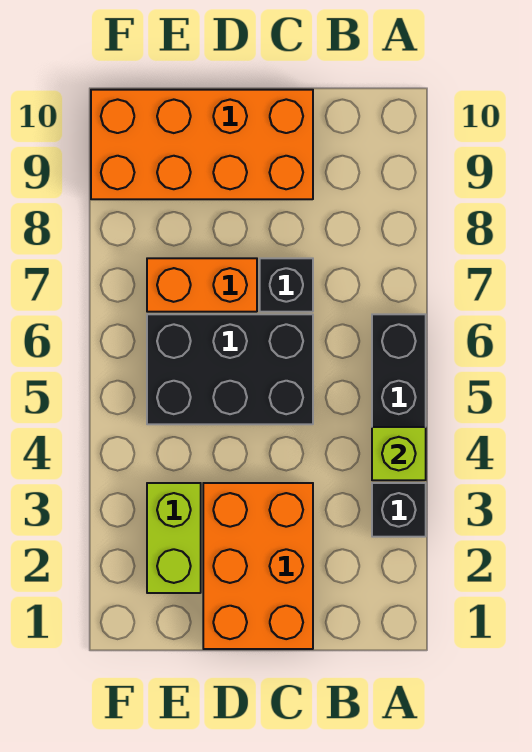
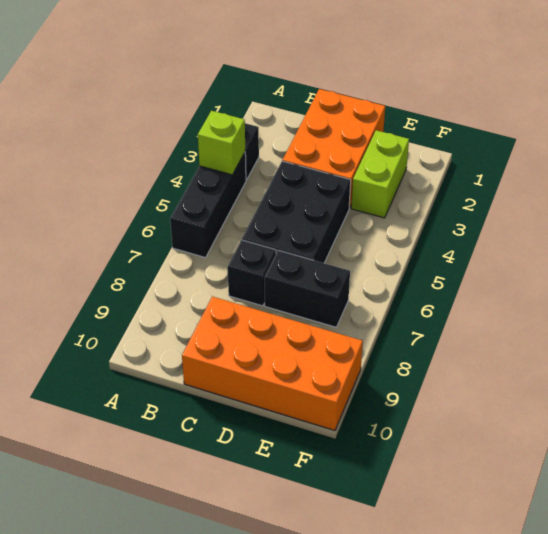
black brick C5:E6 level 1 -> black brick C4:D6 level 1
orange brick D7:E7 level 1 -> black brick D7:E7 level 1

